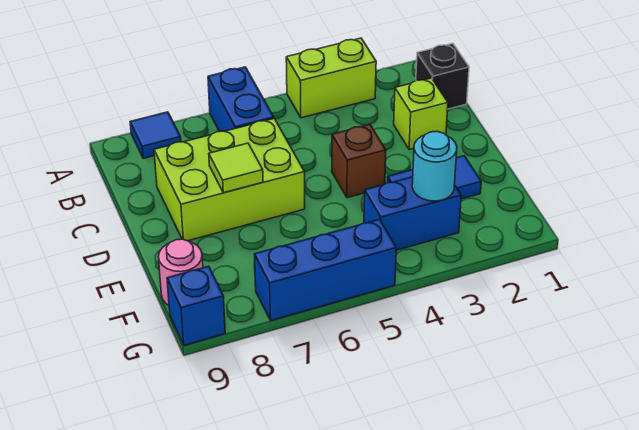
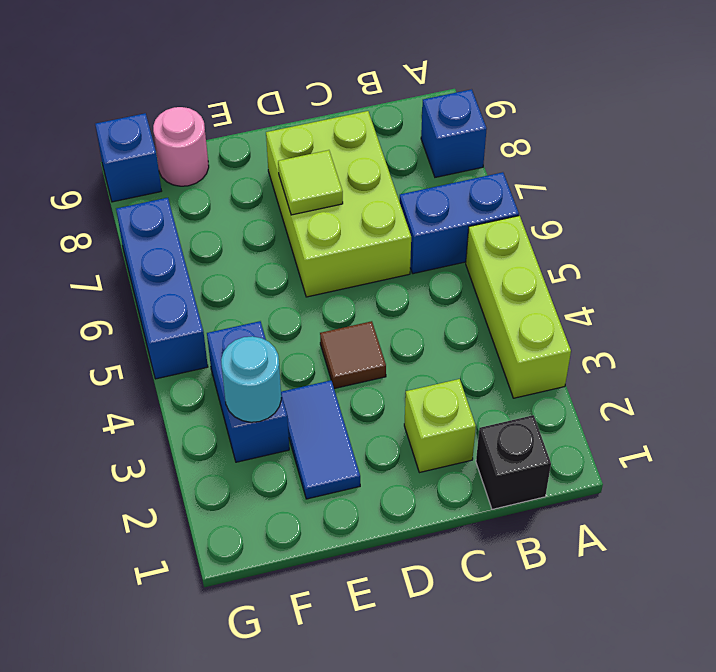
lime brick A3:A4 level 1 -> lime brick A3:A5 level 1
blue tile A8 level 1 -> blue brick A8 level 1
brown brick D4 level 1 -> brown tile D4 level 1

